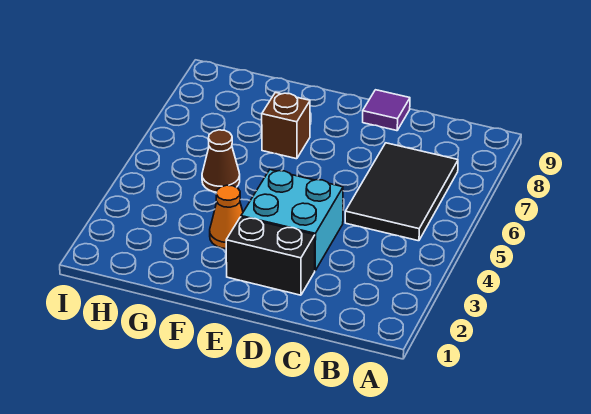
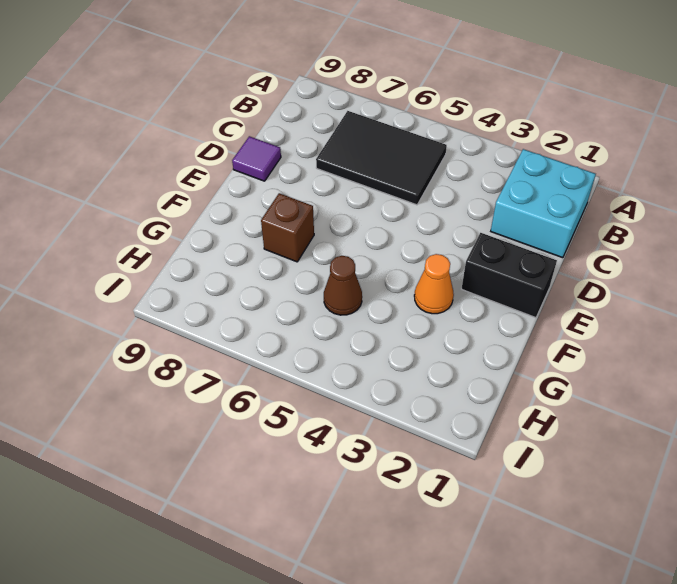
black brick D2:E2 level 1 -> black brick E1:E2 level 1
cyan brick D3:E4 level 1 -> cyan brick B1:C2 level 1

